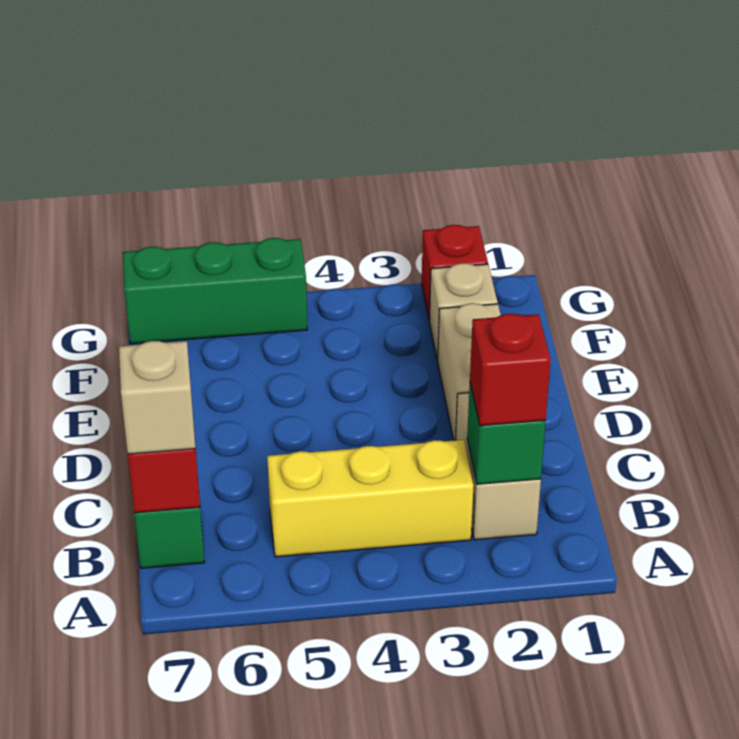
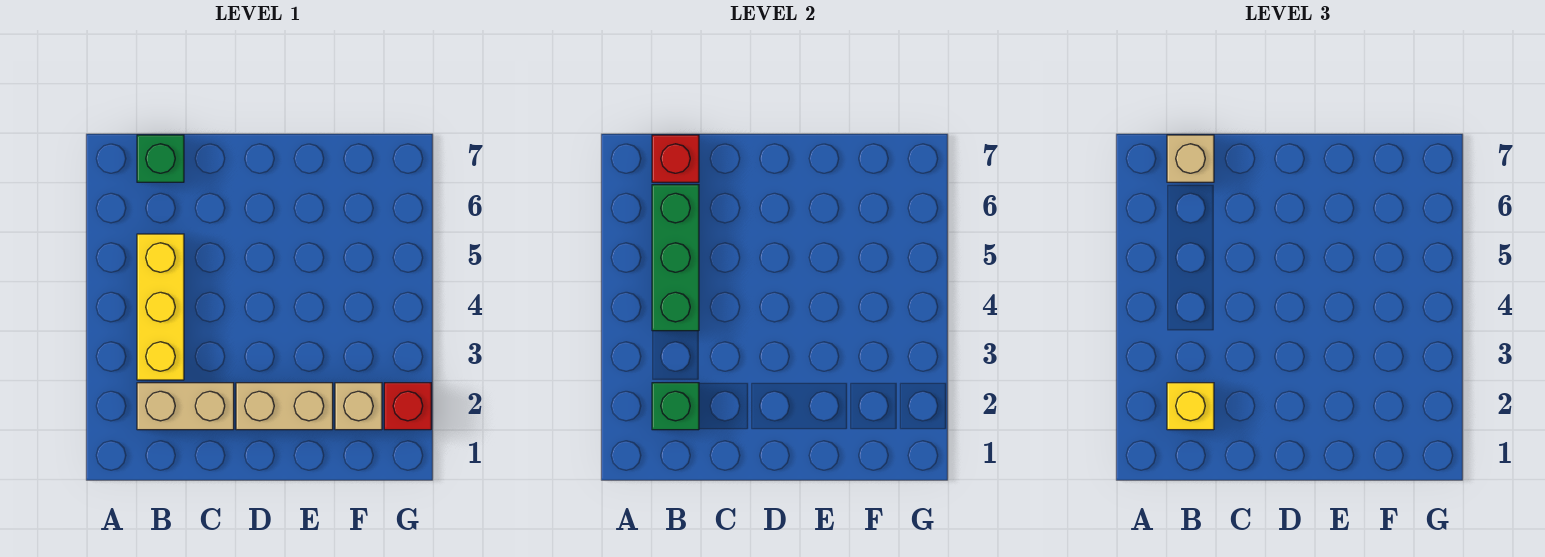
red brick B2 level 3 -> yellow brick B2 level 3
green brick G5:G7 level 1 -> green brick B4:B6 level 2

